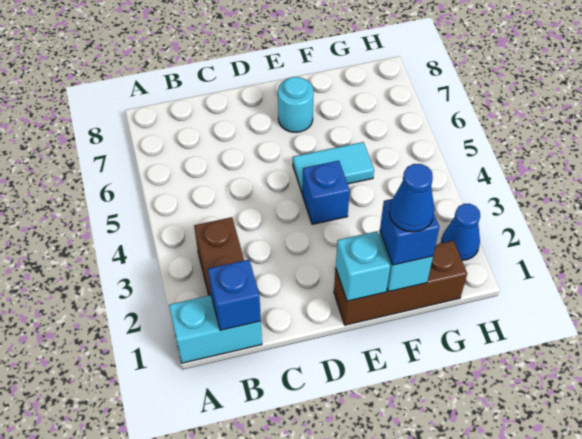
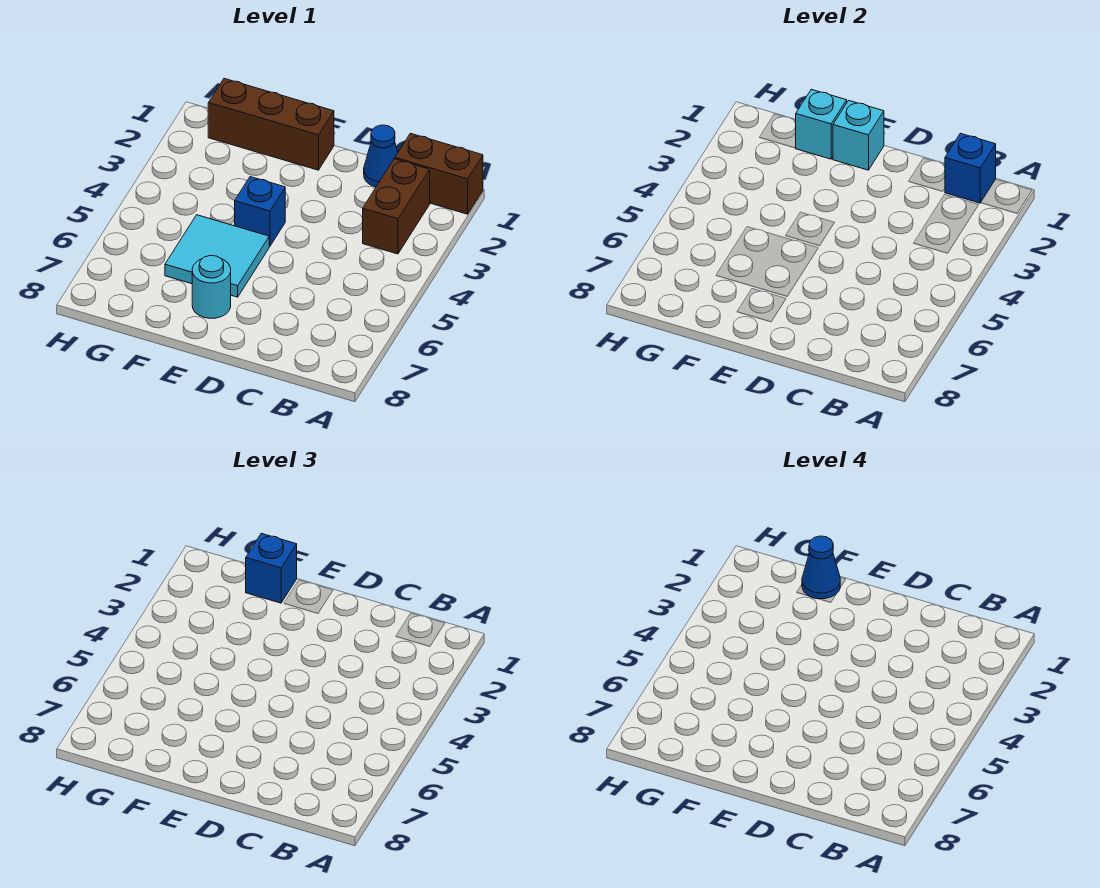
cyan brick A1:B1 level 1 -> brown brick A1:B1 level 1
cyan tile E5:F5 level 1 -> cyan tile E5:F6 level 1
blue cone H2 level 1 -> blue cone C1 level 1

